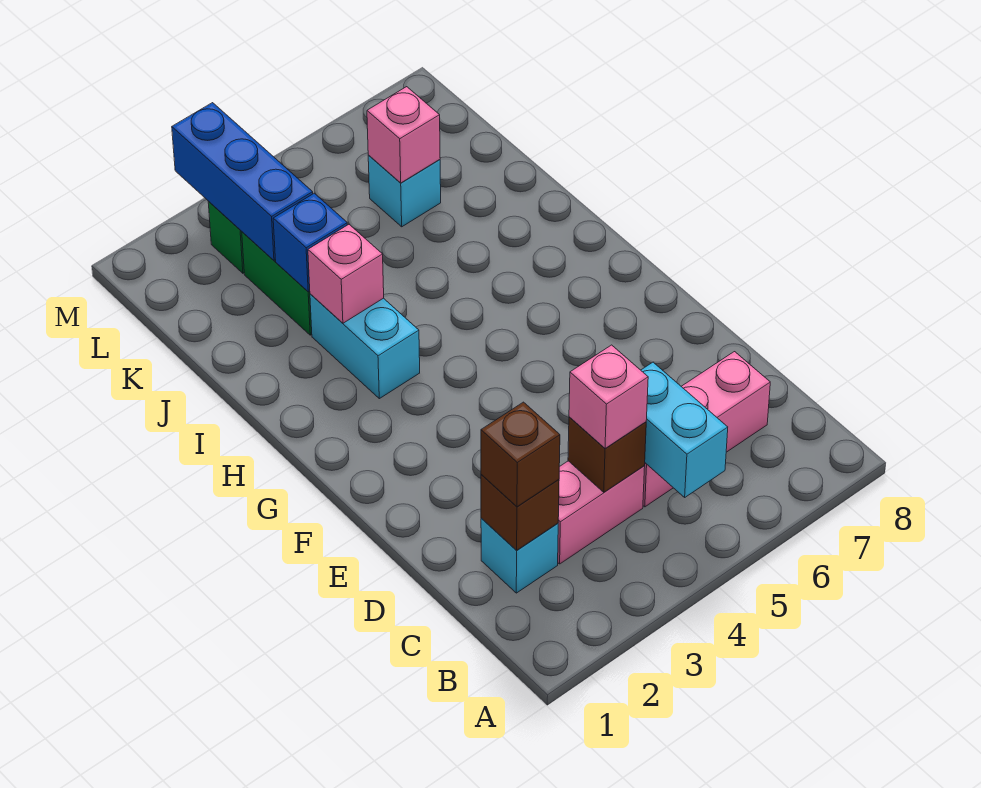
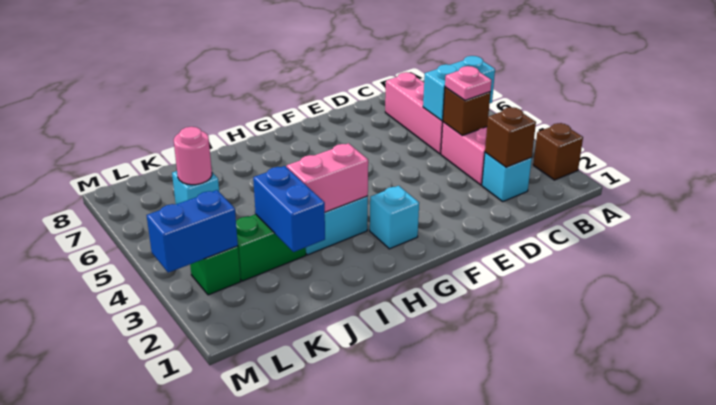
brown brick C2 level 3 -> brown brick A2 level 1
pink brick C4 level 3 -> pink plate C4 level 3
none -> cyan brick G2 level 1
pink brick I3 level 2 -> pink brick H3:I3 level 2
blue brick J3 level 2 -> blue brick J2:J3 level 2
blue brick K3:M3 level 2 -> blue brick L3:M3 level 2
pink brick K6 level 2 -> pink round brick K6 level 2

